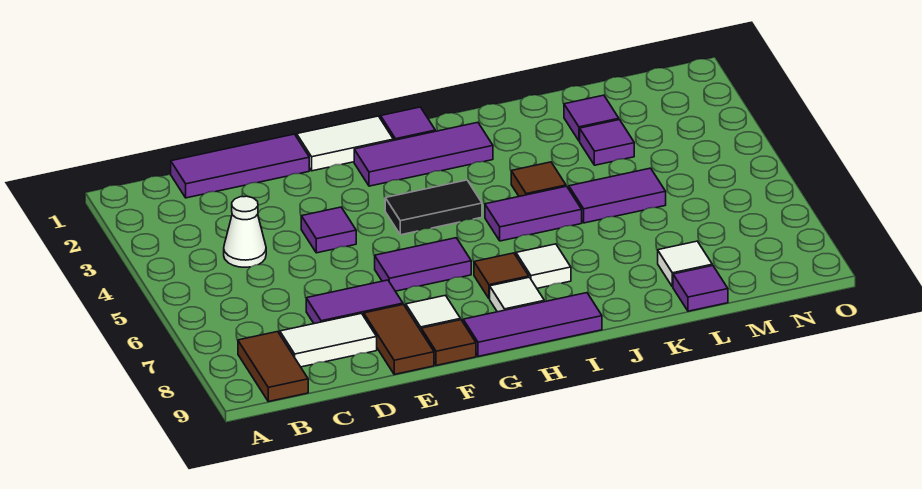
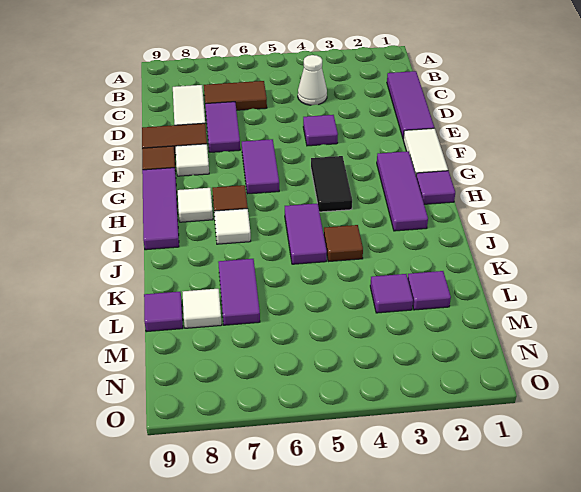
brown tile B8:B9 level 1 -> brown tile C6:C7 level 1
purple tile K5:L5 level 1 -> purple tile K7:L7 level 1

